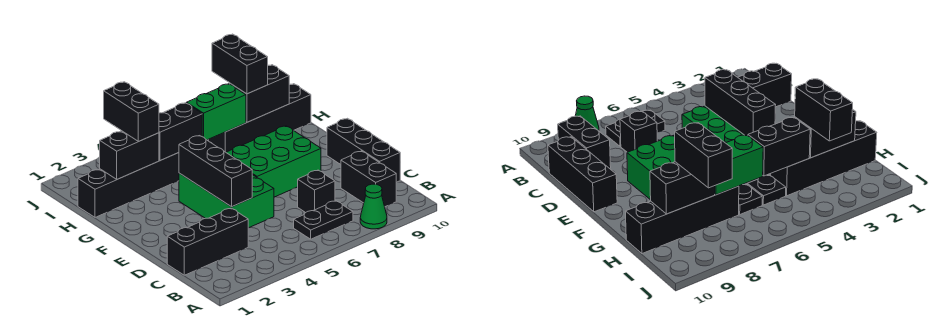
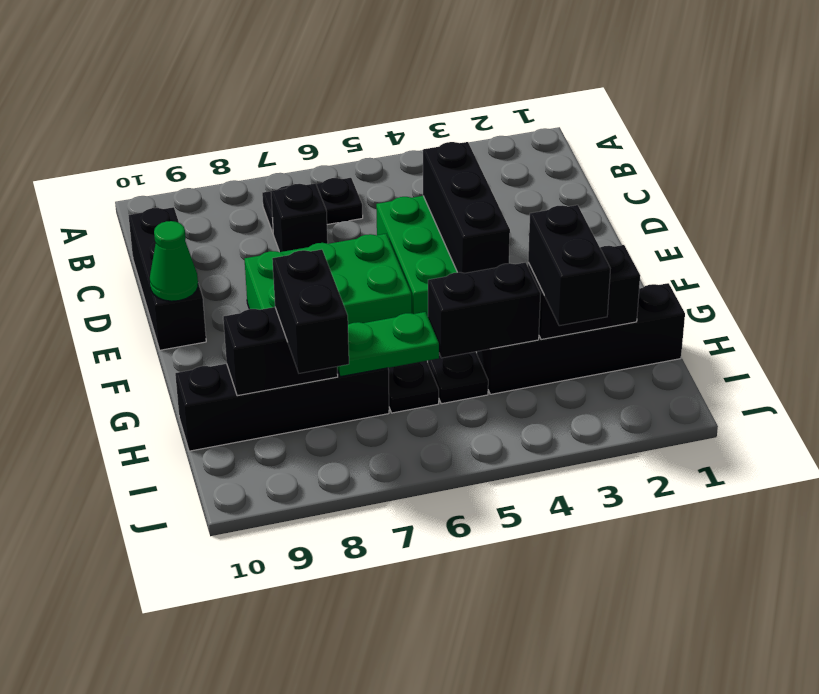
green cone A8 level 1 -> green cone E10 level 2
black brick B9:C9 level 1 -> none
black brick C1:C3 level 1 -> none
green brick H6:H7 level 2 -> green plate H6:H7 level 2

